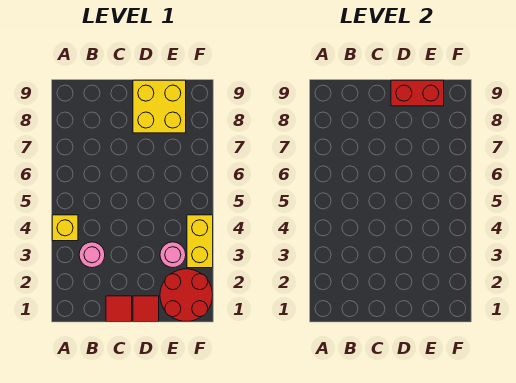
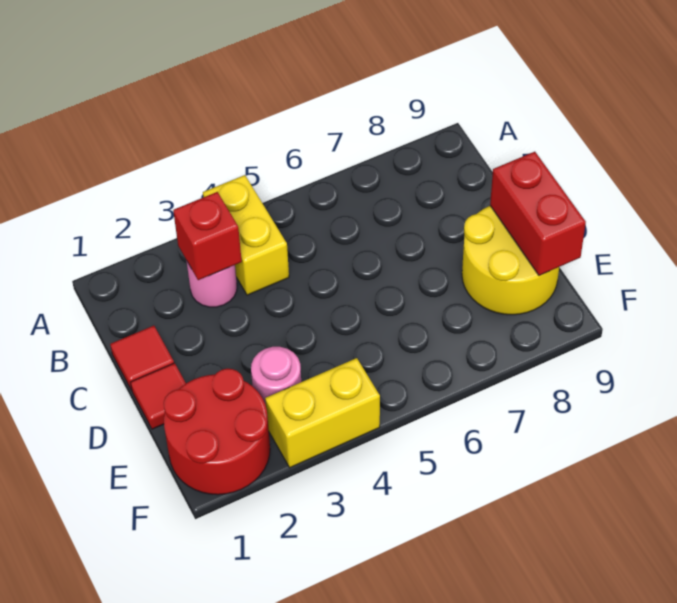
yellow brick A4 level 1 -> yellow brick A4:B4 level 1
none -> red brick B3 level 2
yellow brick D8:E9 level 1 -> yellow round brick D8:E9 level 1

